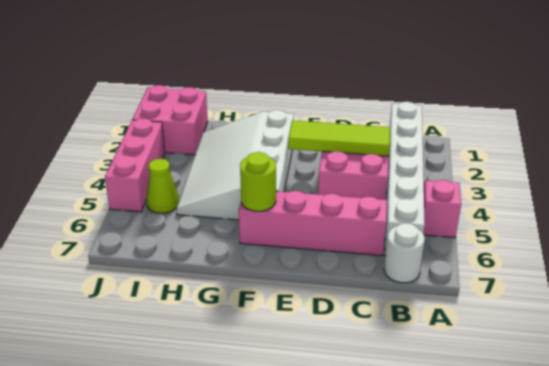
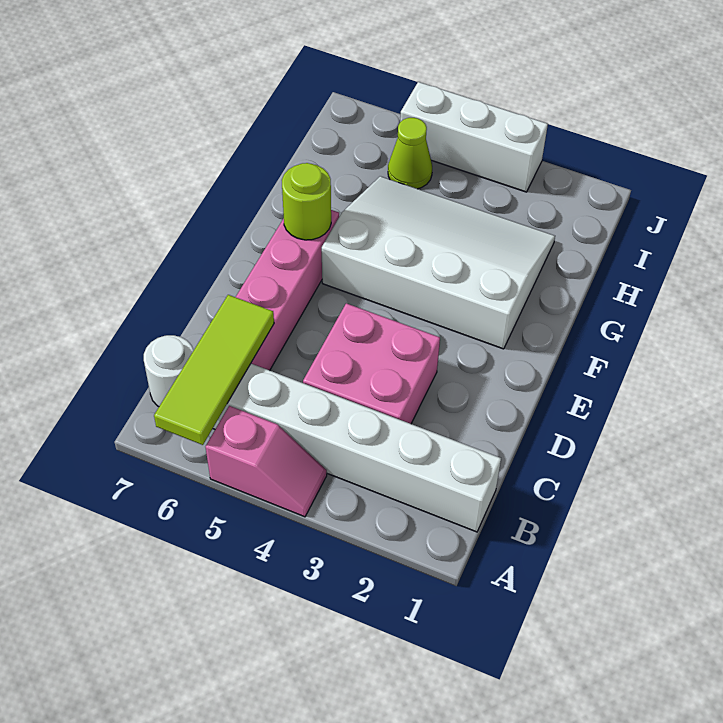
lime tile C3:E3 level 2 -> lime tile A6:C6 level 2
pink brick I1:J2 level 1 -> none
pink brick J3:J5 level 1 -> white brick J3:J5 level 1

